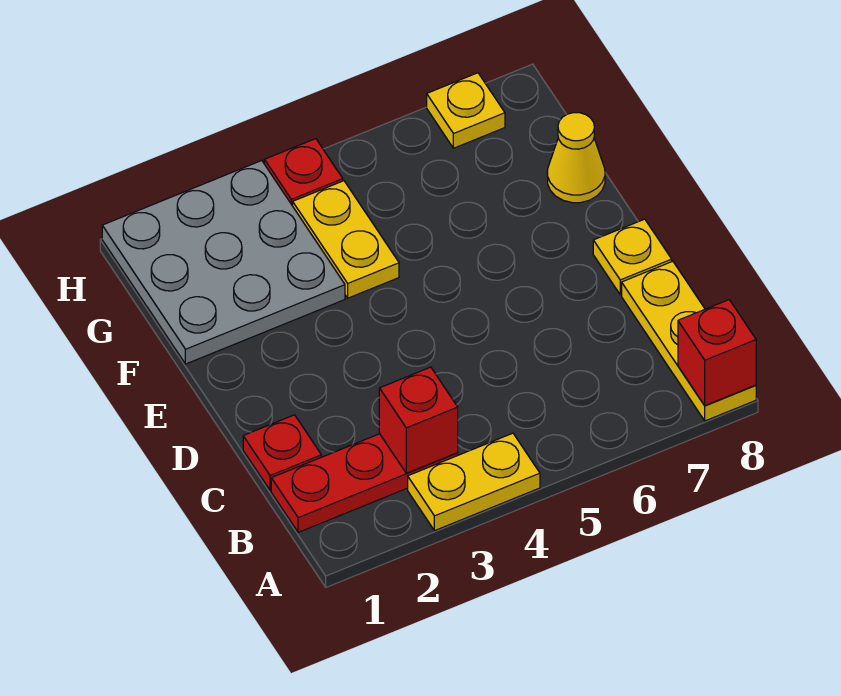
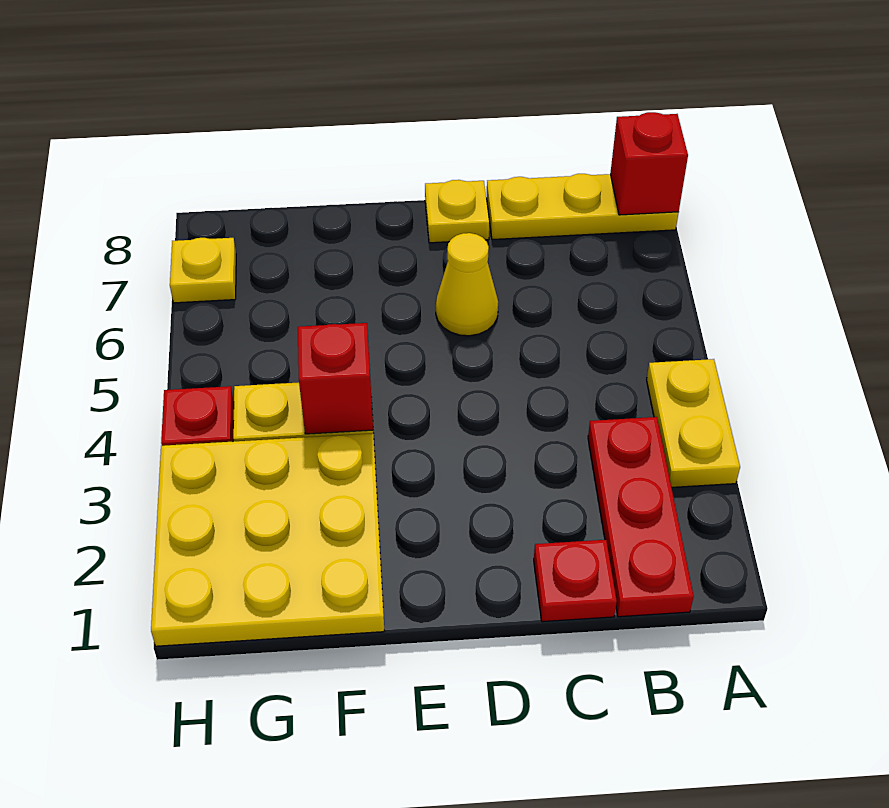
red brick B3 level 2 -> red brick F4 level 2
grey plate F1:H3 level 1 -> yellow plate F1:H3 level 1
yellow cone F8 level 1 -> yellow cone D6 level 1

